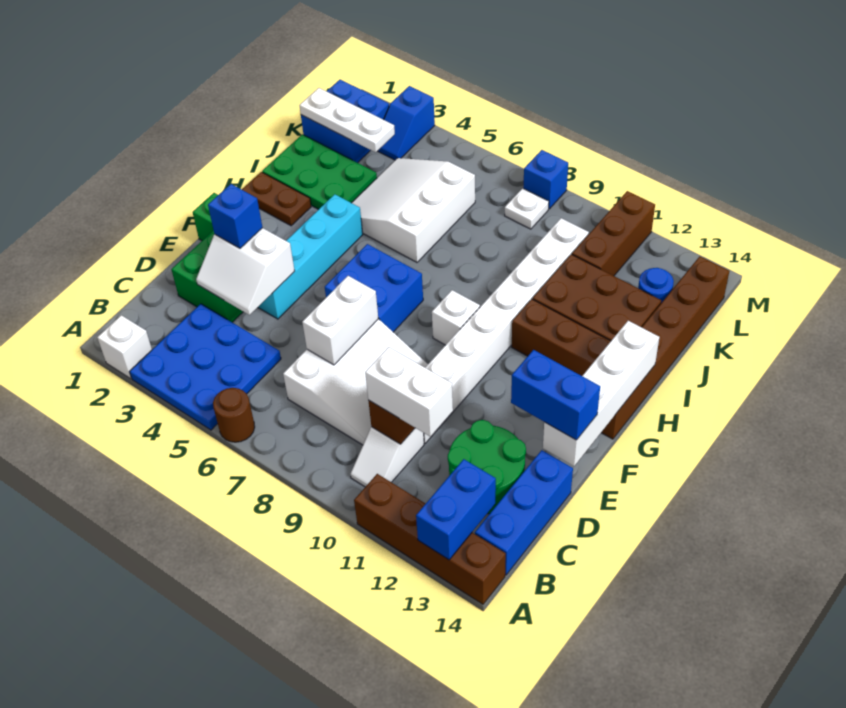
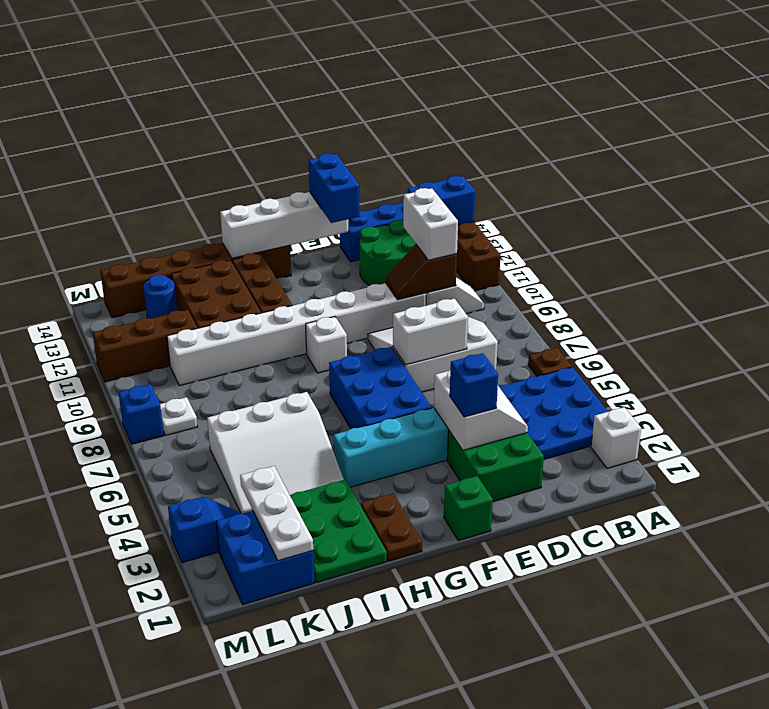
brown round brick A6 level 1 -> brown plate A6 level 1
blue brick F6:G7 level 1 -> blue brick F5:G7 level 1

